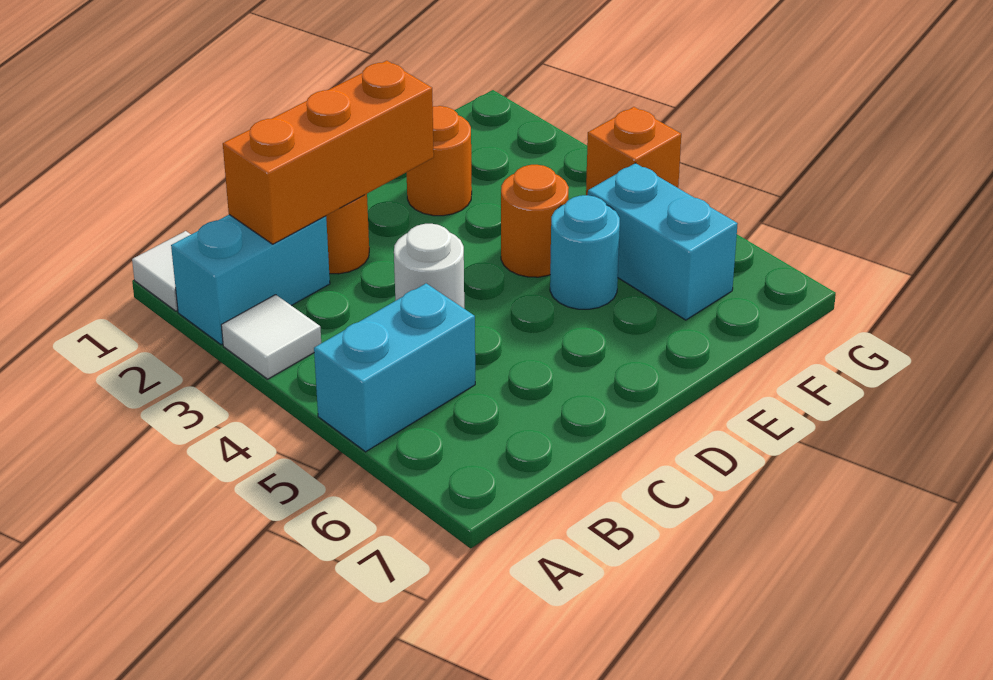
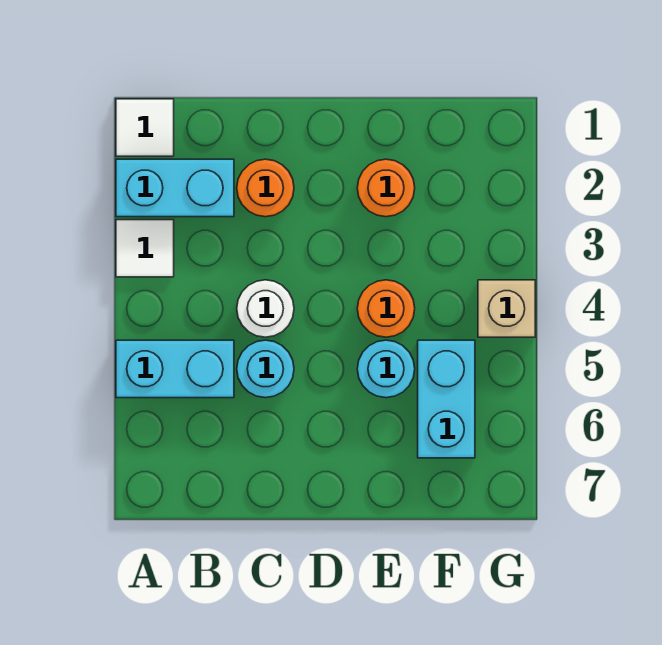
orange brick B2:D2 level 2 -> none
none -> cyan round brick C5 level 1
orange brick G4 level 1 -> tan brick G4 level 1

